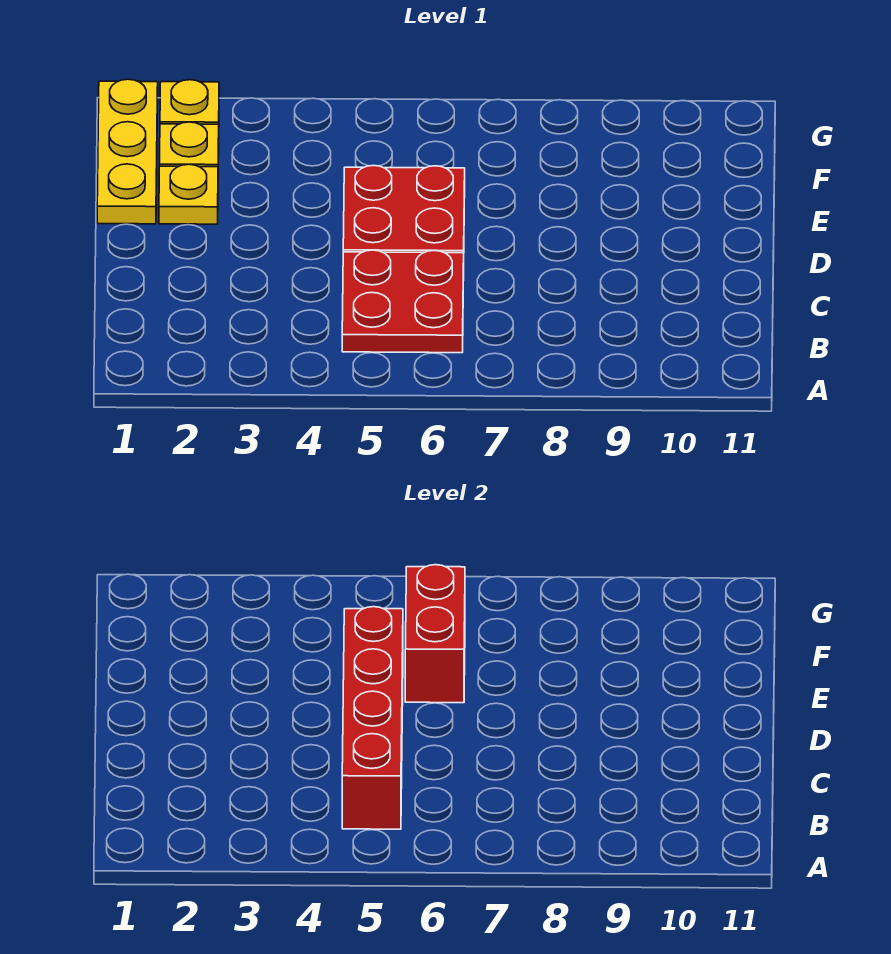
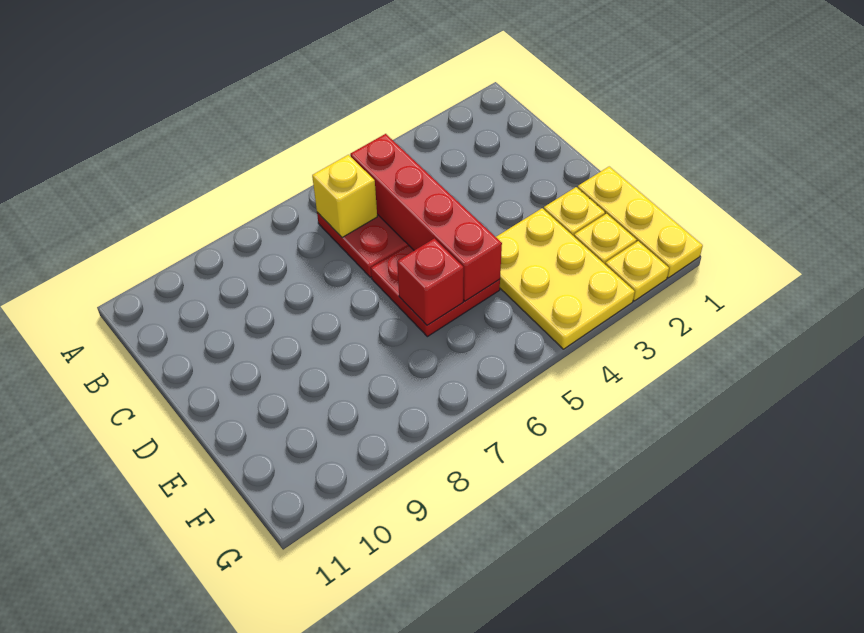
none -> yellow brick B6 level 2
none -> yellow plate E3:G4 level 1
red brick E6:F6 level 2 -> red brick E6 level 2

